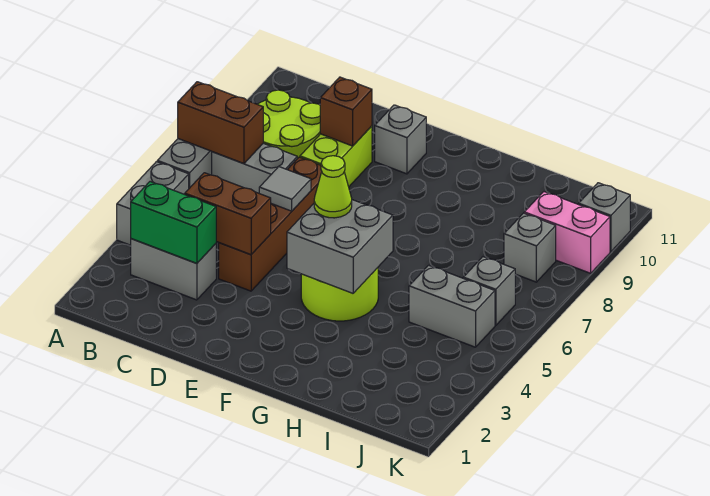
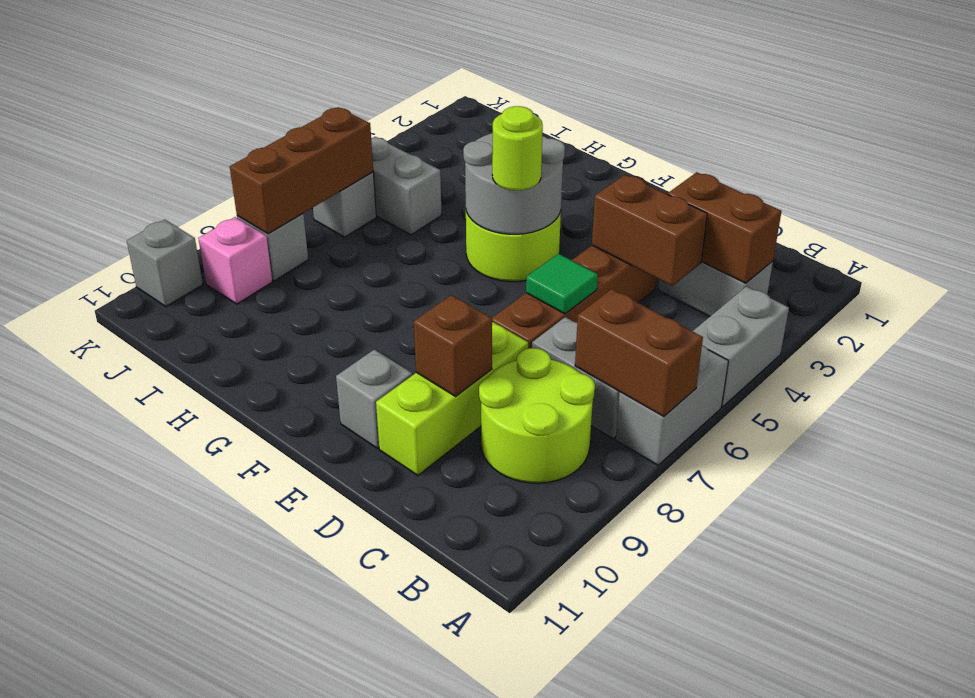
green brick B3:C3 level 2 -> brown brick B3:C3 level 2
grey tile D6 level 2 -> green tile D6 level 2
lime brick D8:D9 level 1 -> lime brick D8:D10 level 1
grey brick F4:G5 level 2 -> grey round brick F4:G5 level 2
lime cone F5 level 3 -> lime round brick F5 level 3
none -> brown brick J6:J8 level 2
pink brick J9:K9 level 1 -> pink brick J9 level 1

